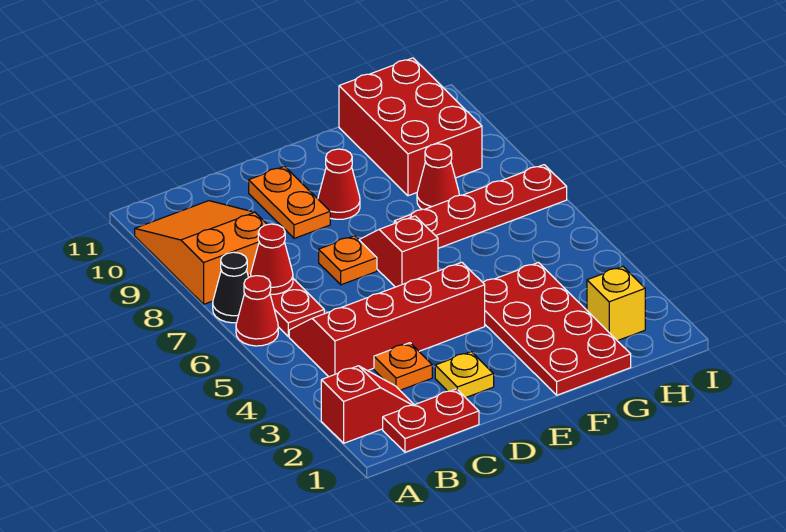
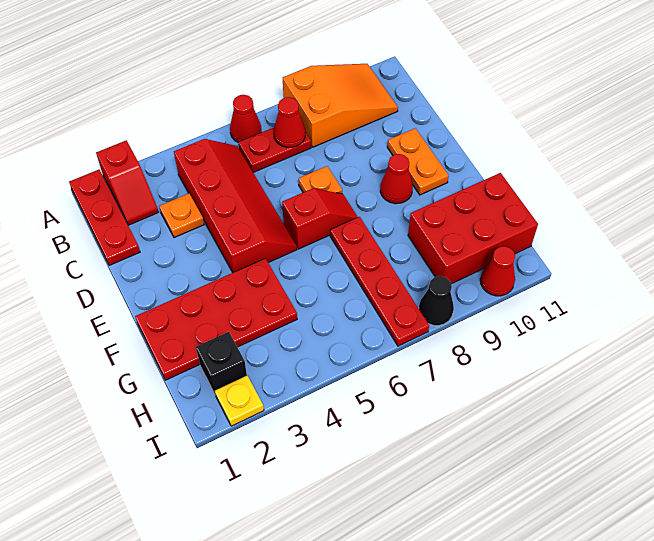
black cone A7 level 1 -> black cone I8 level 1
red plate B1:C1 level 1 -> red plate A1:C1 level 1
yellow plate D2 level 1 -> yellow plate I2 level 1
orange plate D9:D10 level 1 -> orange plate D10:E10 level 1
red cone G8 level 1 -> red cone I10 level 1
yellow brick H2 level 1 -> black brick H2 level 1

